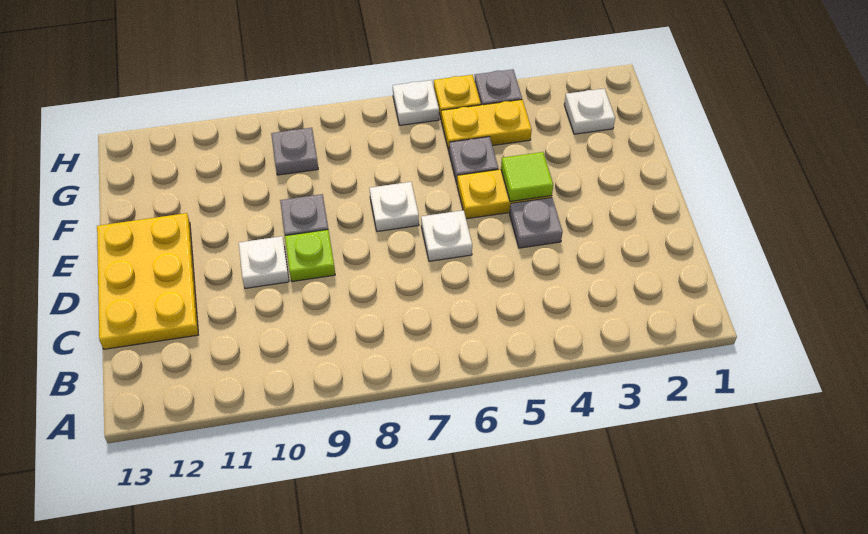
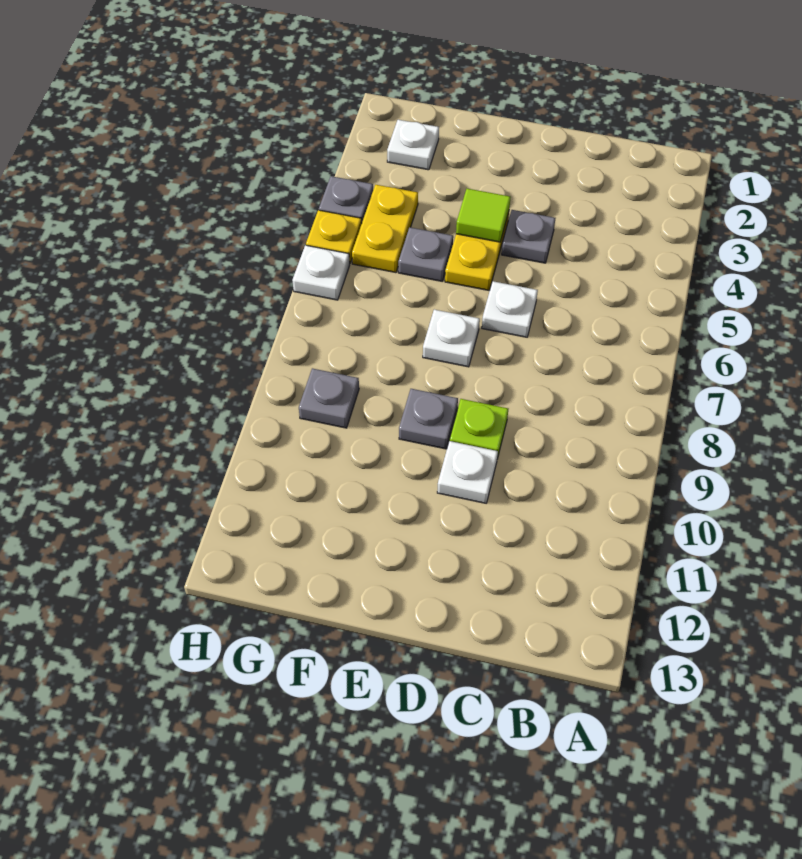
yellow plate C12:E13 level 1 -> none

